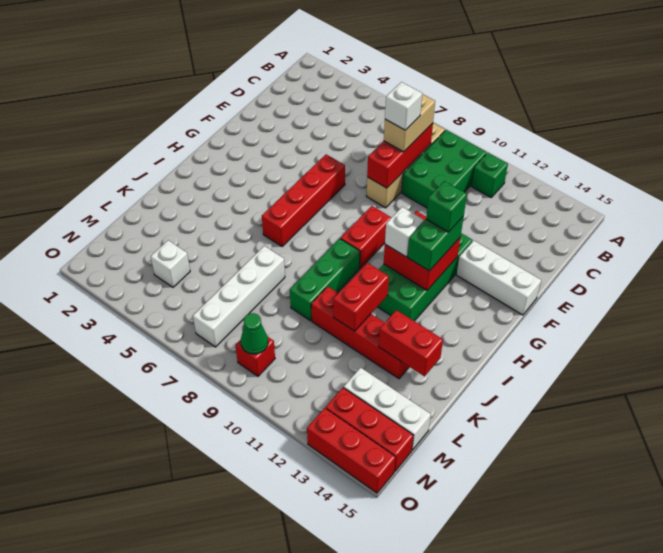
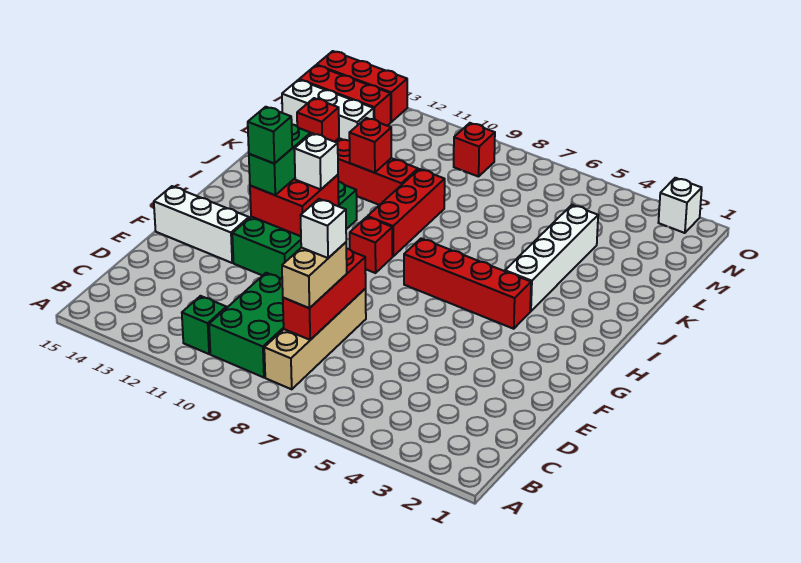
red brick F6:I6 level 1 -> red brick H4:H7 level 1
red brick G9:H9 level 1 -> red brick H9 level 1
green brick I9:K9 level 1 -> red brick I9:K9 level 1
red brick J11:K11 level 2 -> red brick K11 level 2
white brick K7:N7 level 1 -> white brick I4:L4 level 1
red brick K13:K14 level 2 -> red brick K13 level 2
white brick M4 level 1 -> white brick O2 level 1
green cone N9 level 2 -> none

